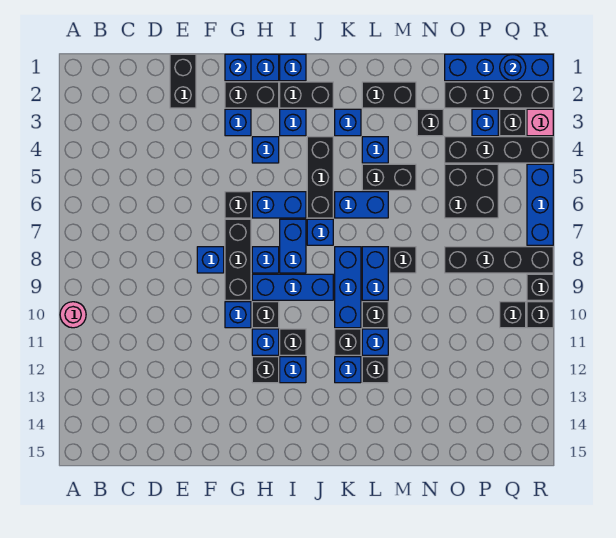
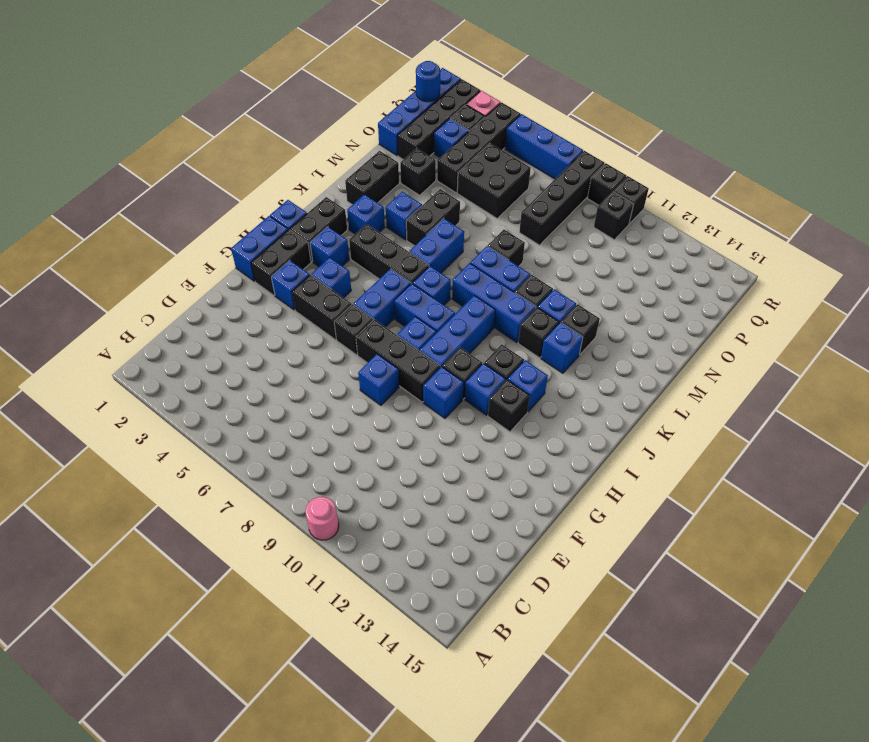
black brick E1:E2 level 1 -> black brick G4:G5 level 1
blue brick G1 level 2 -> none

